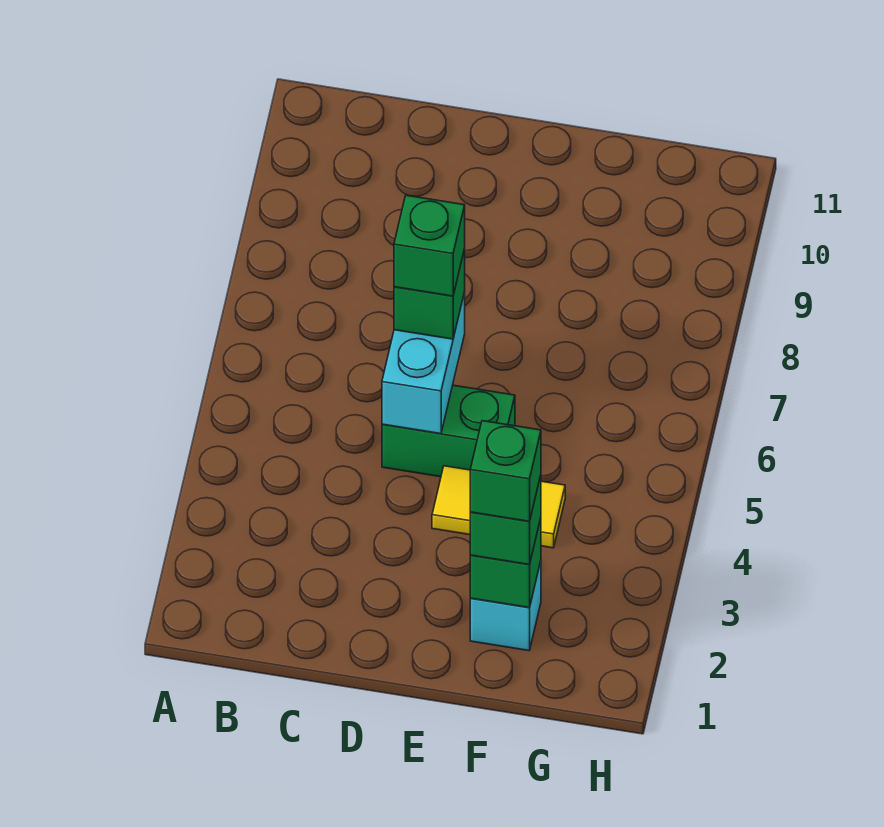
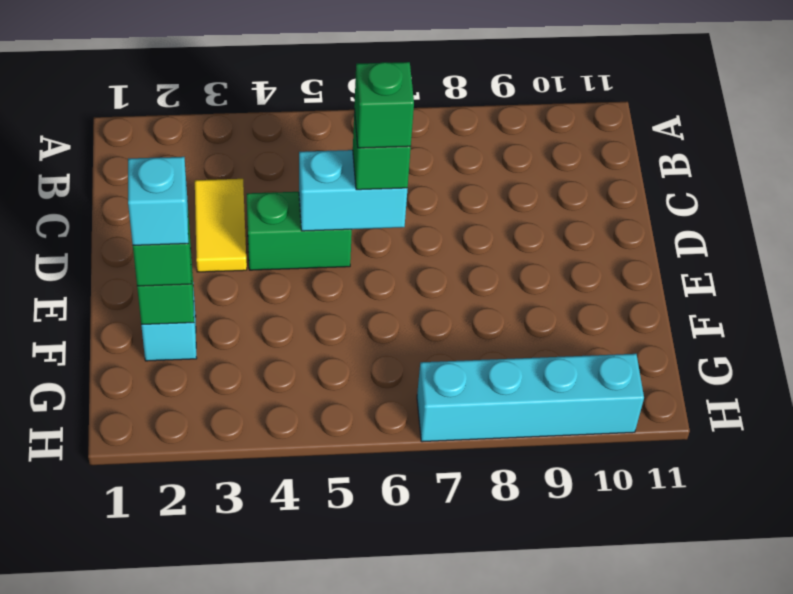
green brick D5:E5 level 1 -> green brick D4:D5 level 1
yellow tile E4:F4 level 1 -> yellow tile C3:D3 level 1
green brick F2 level 4 -> cyan brick F2 level 4
none -> cyan brick H7:H10 level 1

